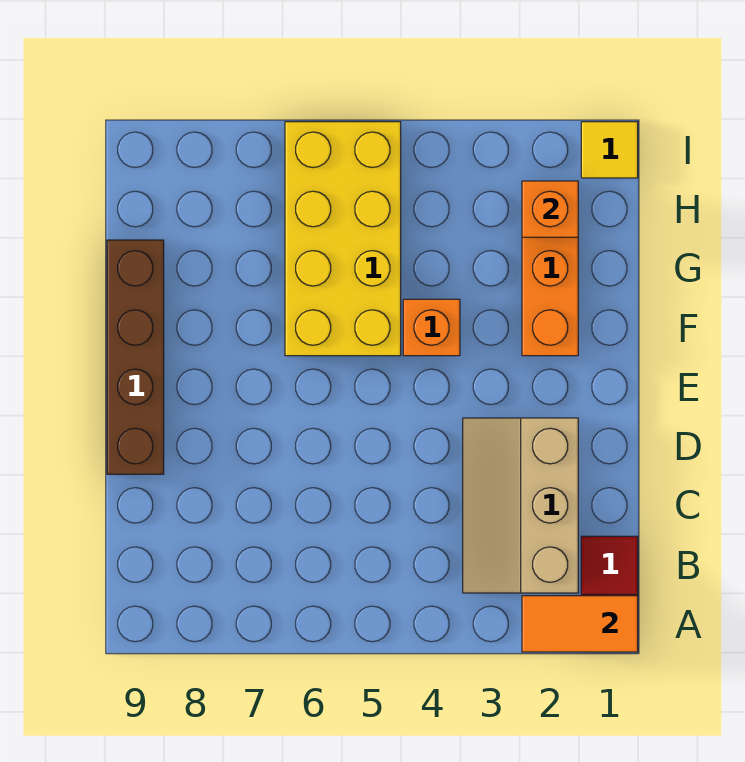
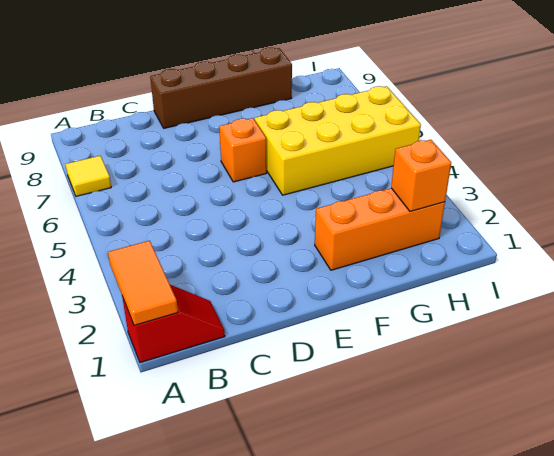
tan slope B2:D3 level 1 top 2 -> none
orange brick F4 level 1 -> orange brick E6 level 1
yellow tile I1 level 1 -> yellow tile A7 level 1

